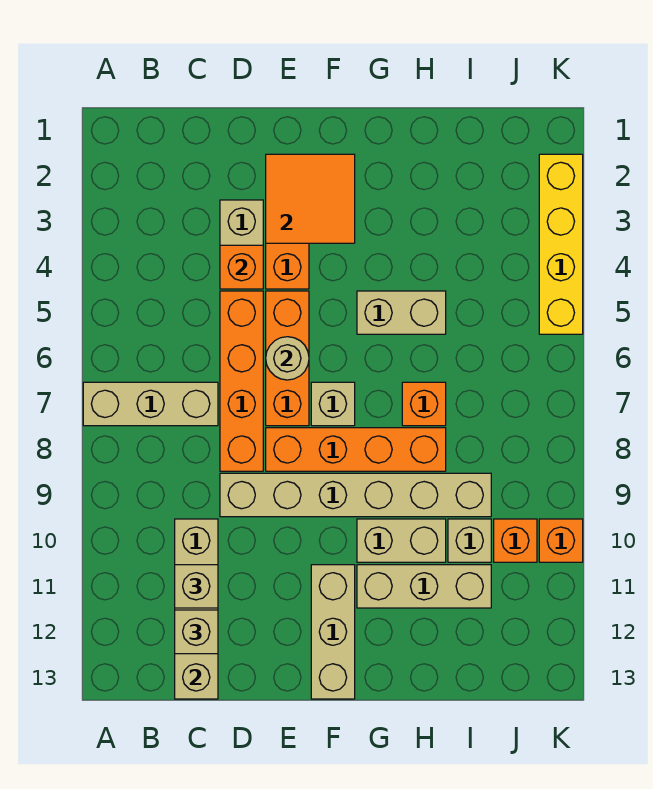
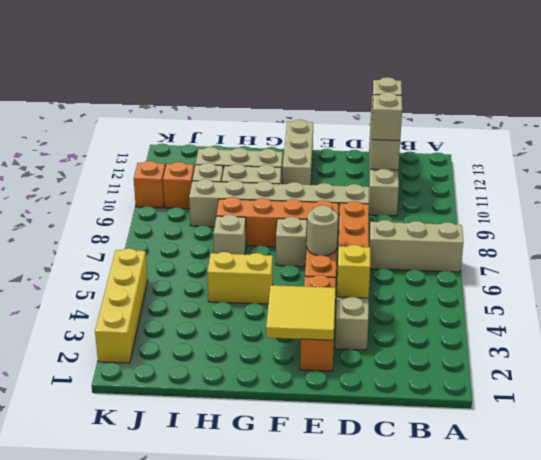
orange brick D4 level 2 -> yellow brick D4 level 2
orange tile E2:F3 level 2 -> yellow tile E2:F3 level 2
tan brick G5:H5 level 1 -> yellow brick G5:H5 level 1
orange brick H7 level 1 -> tan brick H7 level 1

